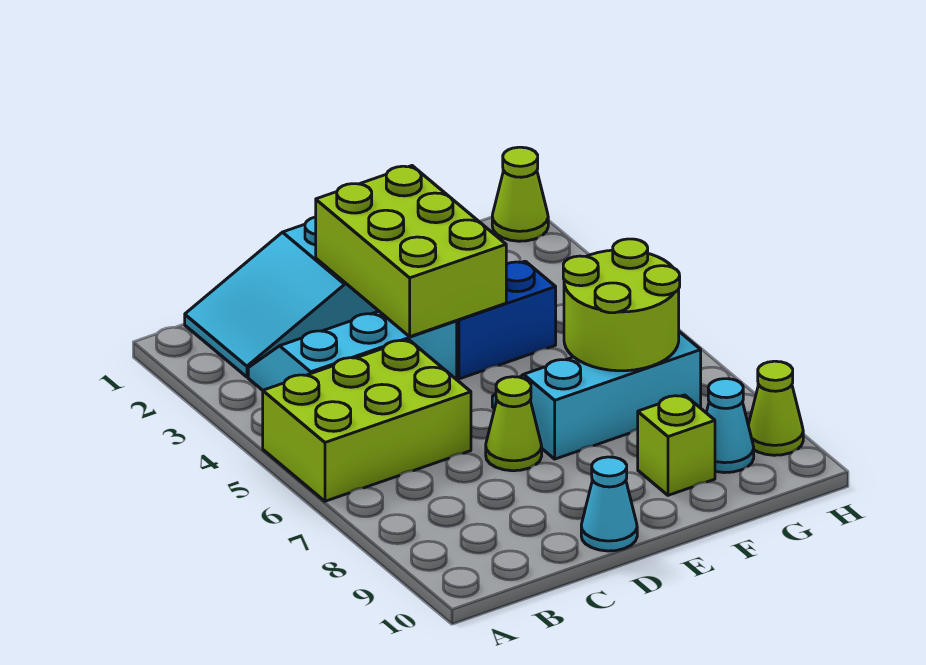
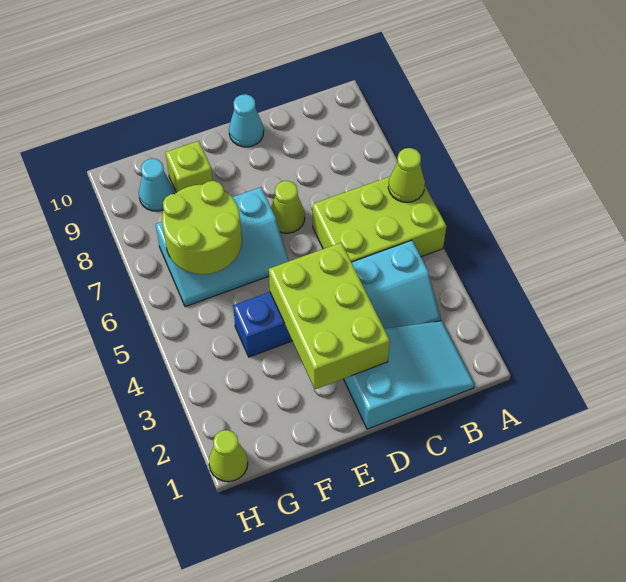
lime cone H9 level 1 -> lime cone A6 level 2

